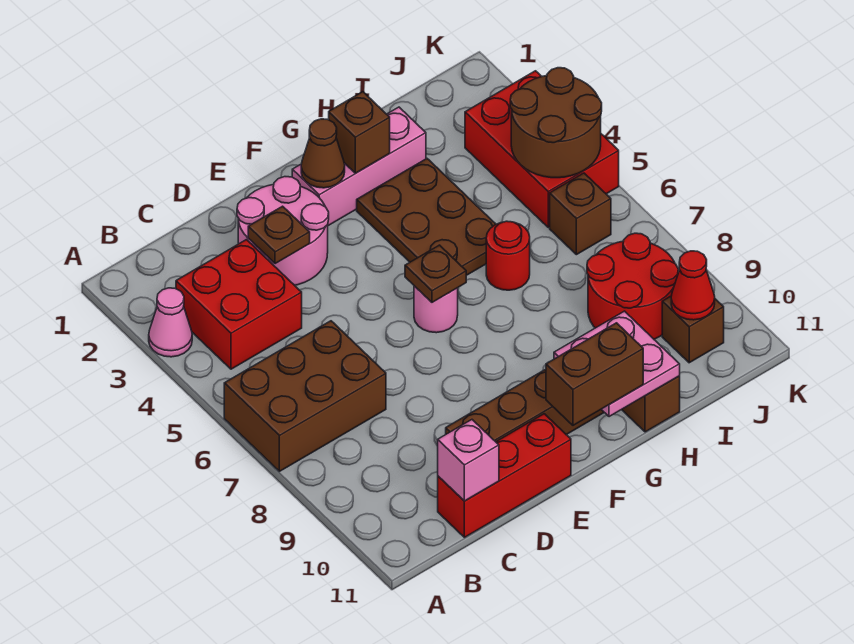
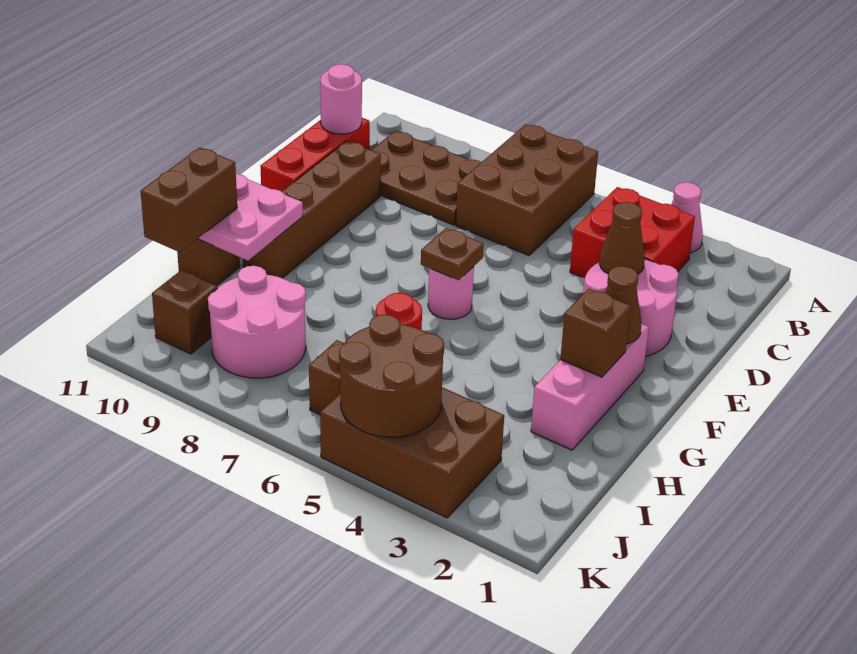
pink brick C11 level 2 -> pink round brick C11 level 2
brown plate D3 level 2 -> brown cone D3 level 2
brown brick F11:G11 level 3 -> brown brick H11:I11 level 3
brown plate G3:H5 level 1 -> brown plate B8:C10 level 1
red round brick I8:J9 level 1 -> pink round brick I8:J9 level 1
red brick J3:K5 level 1 -> brown brick J3:K5 level 1
red cone J10 level 2 -> none

